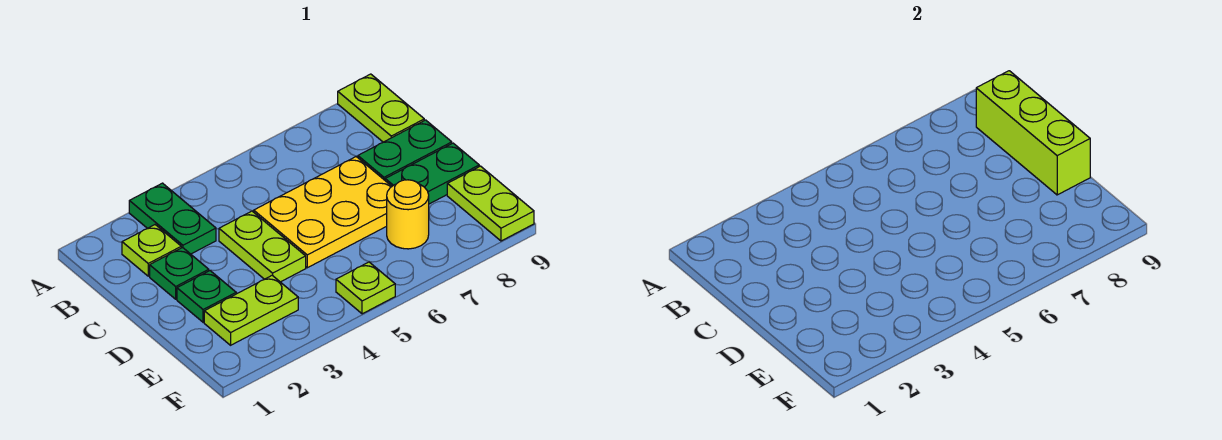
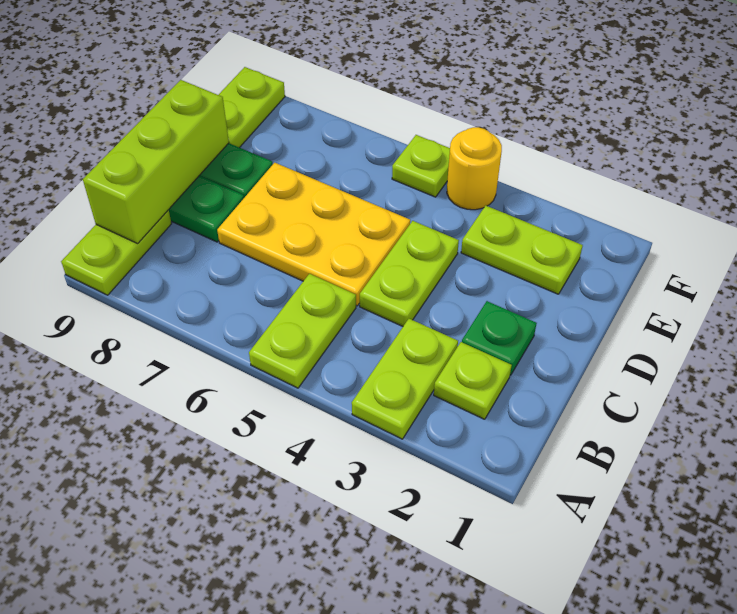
green plate A3:B3 level 1 -> lime plate A3:B3 level 1
none -> lime plate A5:B5 level 1
green plate D2 level 1 -> none
yellow round brick E7 level 1 -> yellow round brick F4 level 1

